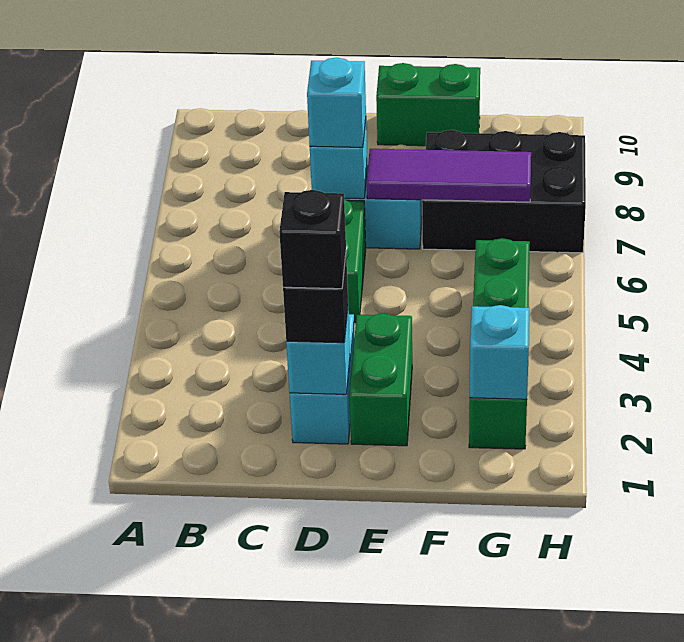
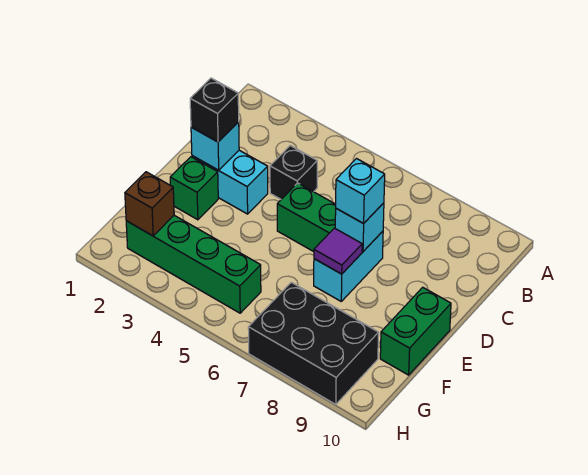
black brick D2 level 4 -> black brick C4 level 1
green brick E2:E3 level 1 -> green brick E2 level 1
purple tile E7:G7 level 2 -> purple tile E7 level 2
black brick F7:H8 level 1 -> black brick G7:H9 level 1
cyan brick G2 level 2 -> brown brick G2 level 2

